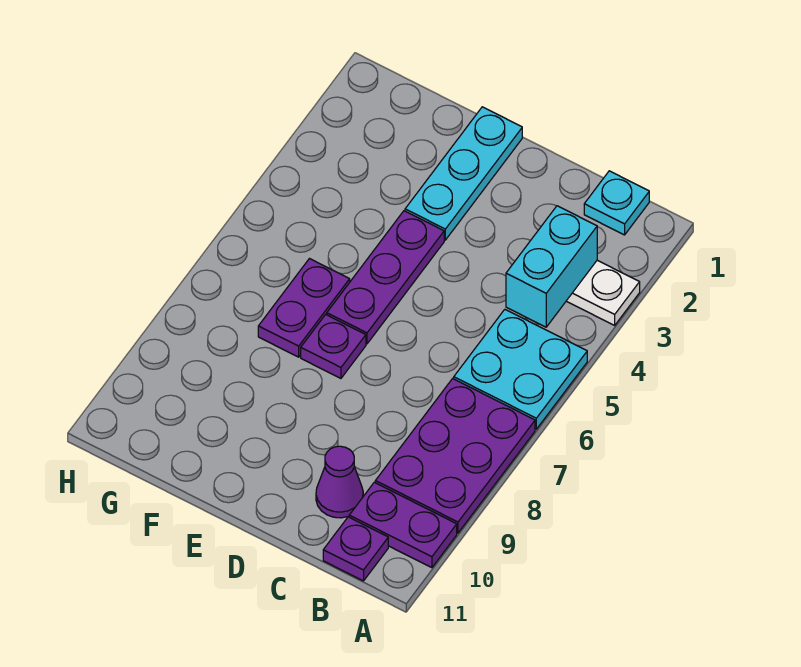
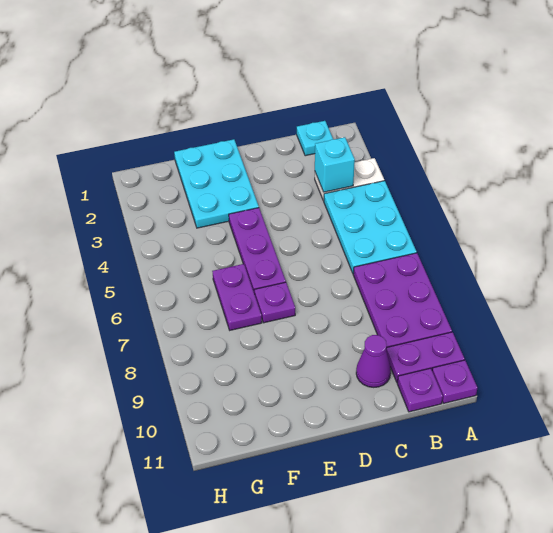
cyan plate A5:B6 level 1 -> cyan plate A4:B6 level 1
none -> purple plate A11 level 1
cyan brick B3:B4 level 2 -> cyan brick B3 level 2
cyan plate E1:E3 level 1 -> cyan plate E1:F3 level 1

